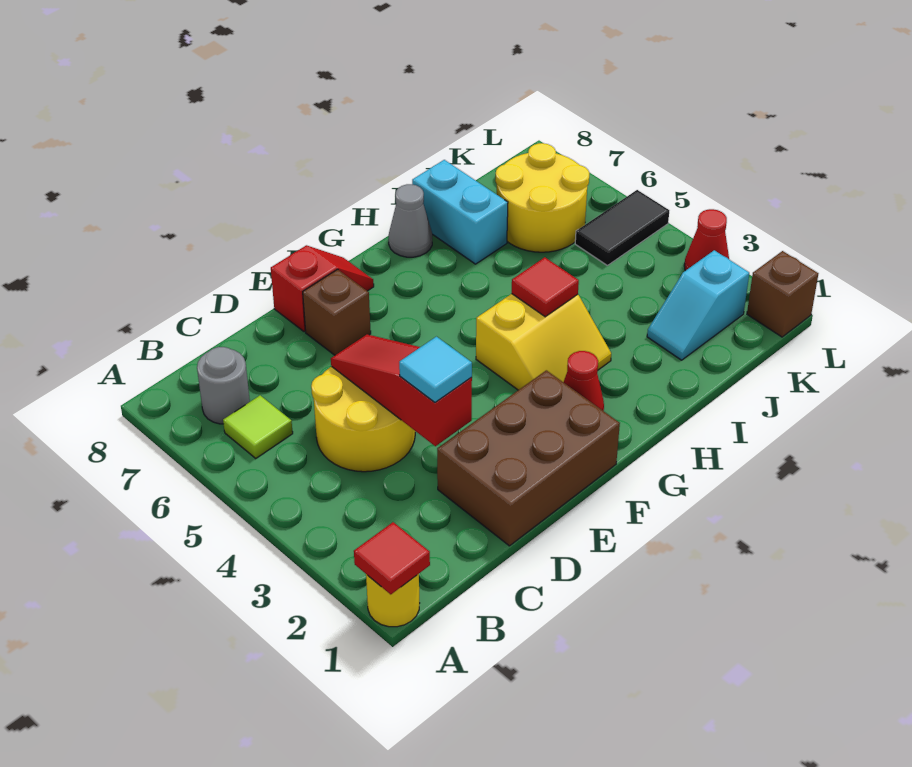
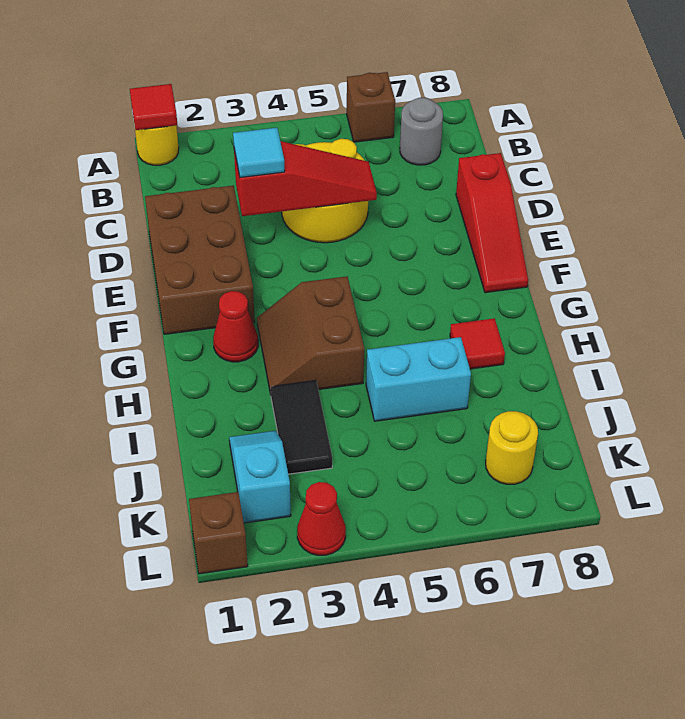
lime tile B6 level 1 -> none
brown brick E7 level 1 -> brown brick A6 level 1
red slope E8:F8 level 1 top E -> red slope D8:F8 level 1 top D
yellow slope G3:H4 level 1 top 4 -> brown slope G3:H4 level 1 top 4
red tile H4 level 2 -> red tile H7 level 1
grey cone H8 level 1 -> none
cyan brick I7:I8 level 1 -> cyan brick I5:I6 level 1
yellow round brick J6:K7 level 1 -> yellow round brick K7 level 1
black tile K5:L5 level 1 -> black tile I3:J3 level 1

